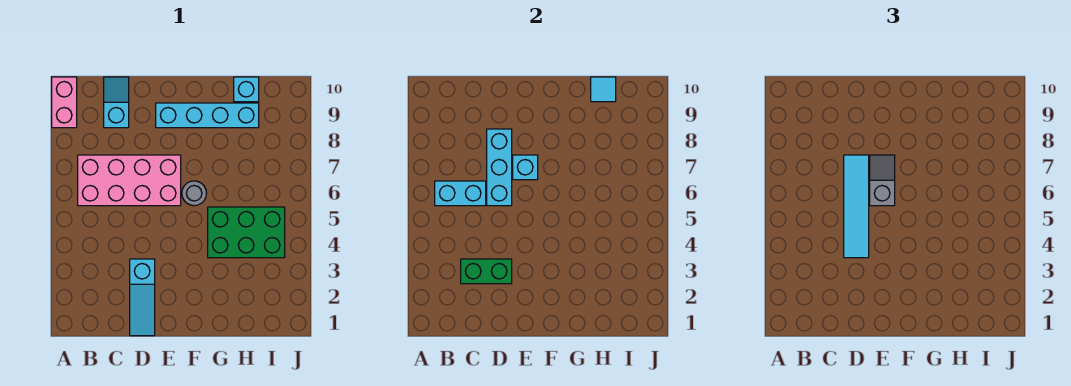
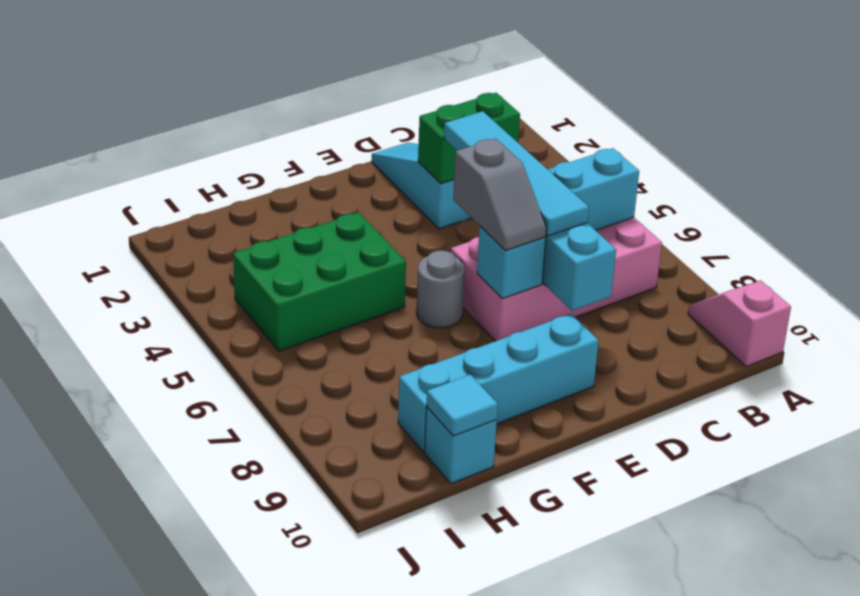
pink brick A9:A10 level 1 -> pink slope A9:A10 level 1 top 10
cyan slope C9:C10 level 1 top 9 -> none

